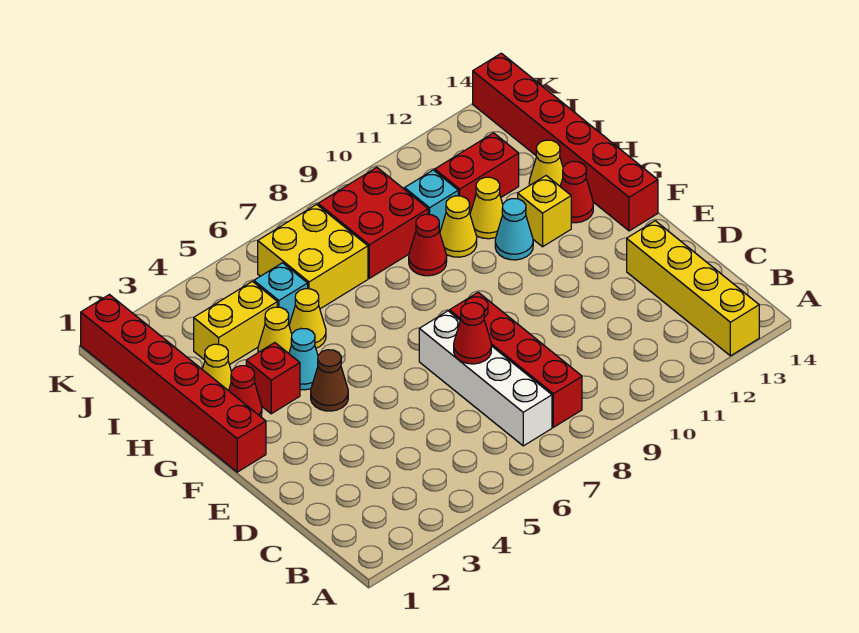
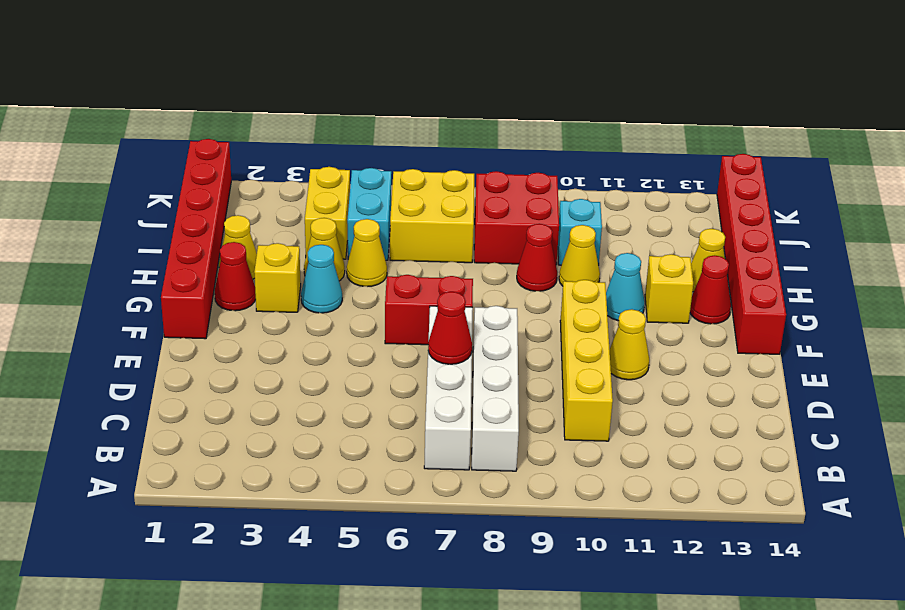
yellow brick A13:D13 level 1 -> yellow brick C10:F10 level 1
red brick B8:E8 level 1 -> white brick B8:E8 level 1
brown cone F4 level 1 -> none
red brick G3 level 1 -> yellow brick G3 level 1
yellow cone H11 level 1 -> yellow cone E11 level 1
yellow brick I3:I4 level 1 -> yellow brick I4:J4 level 1
cyan brick I5 level 1 -> cyan brick I5:J5 level 1
red brick I11:I12 level 1 -> red brick F6:F7 level 1

